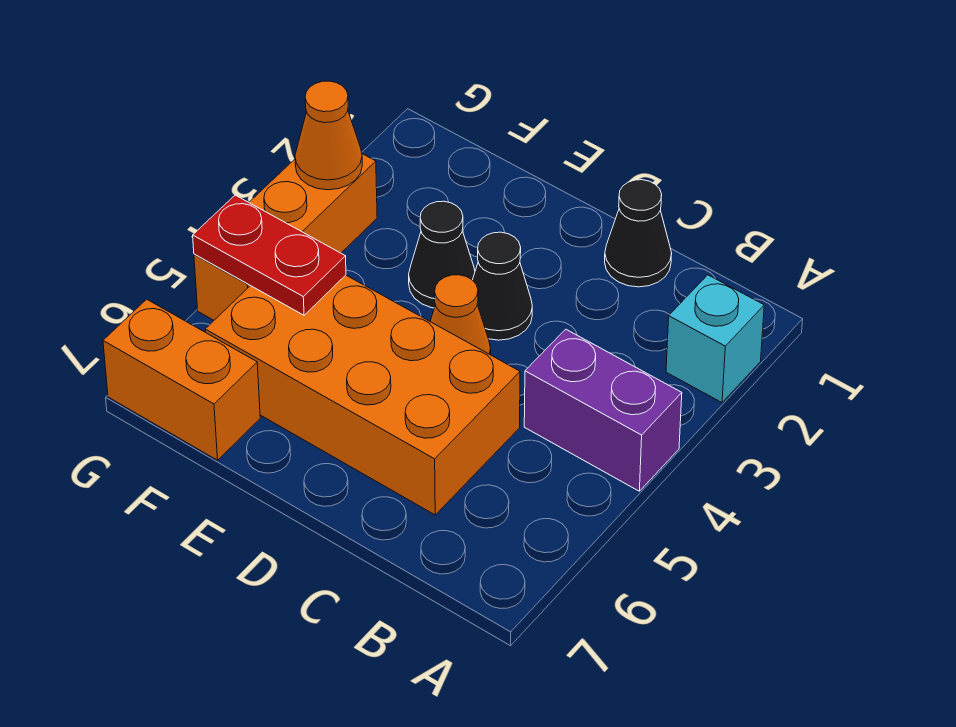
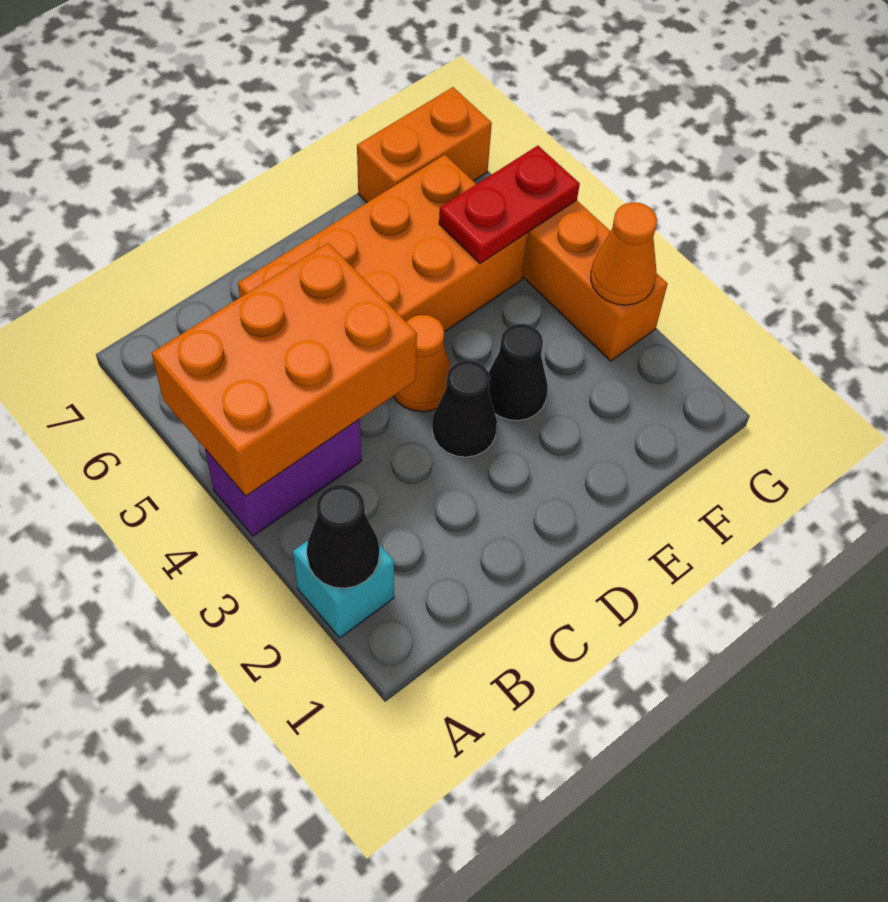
none -> orange brick A4:C5 level 2
black cone C1 level 1 -> black cone A2 level 2

